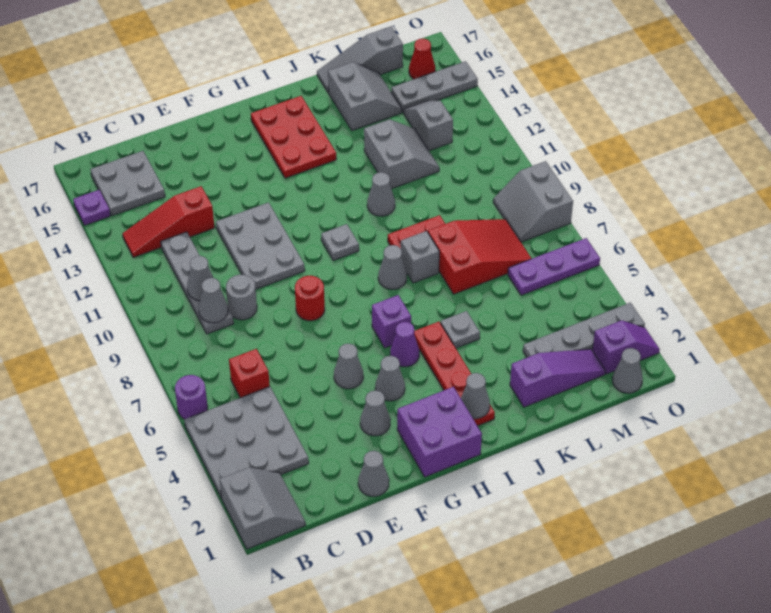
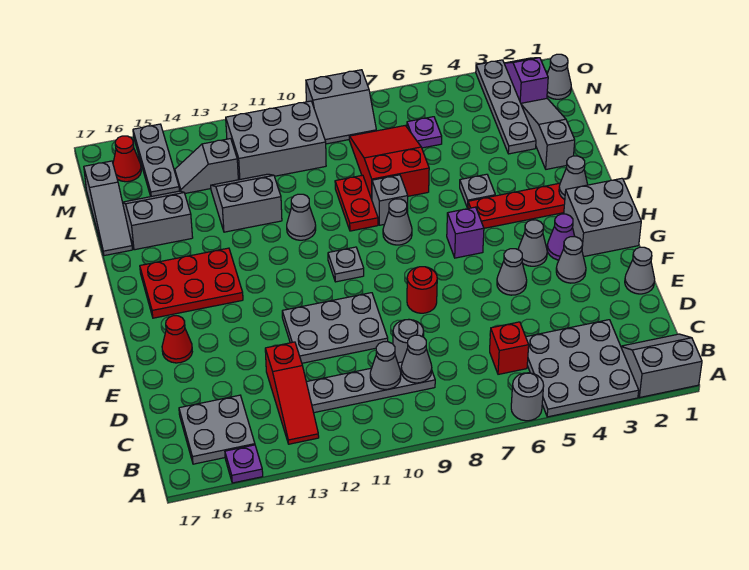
purple round brick A6 level 1 -> grey round brick A6 level 1
none -> red cone F16 level 1
purple brick G1:H2 level 1 -> grey brick G1:H2 level 1
purple cone H5 level 1 -> purple cone G3 level 1
purple slope K2:M2 level 1 top K -> grey slope K2:M2 level 1 top K
purple plate M6:O6 level 1 -> purple plate M6 level 1
none -> grey brick M10:N12 level 1

